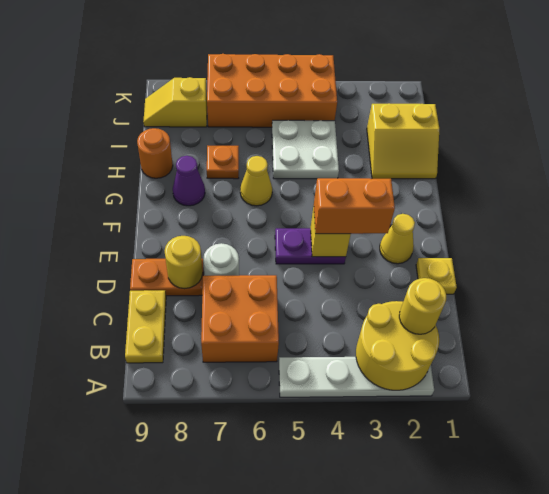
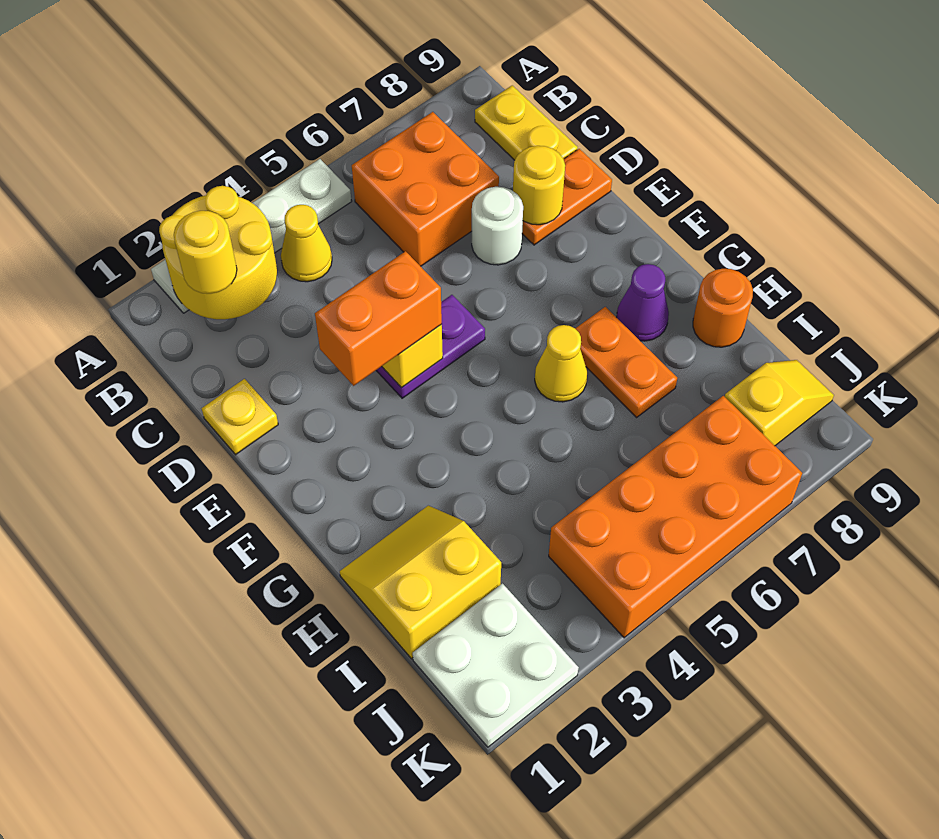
yellow cone E2 level 1 -> yellow cone B4 level 1
white plate H4:I5 level 1 -> white plate J1:K2 level 1
orange plate H7 level 1 -> orange plate G7:H7 level 1

